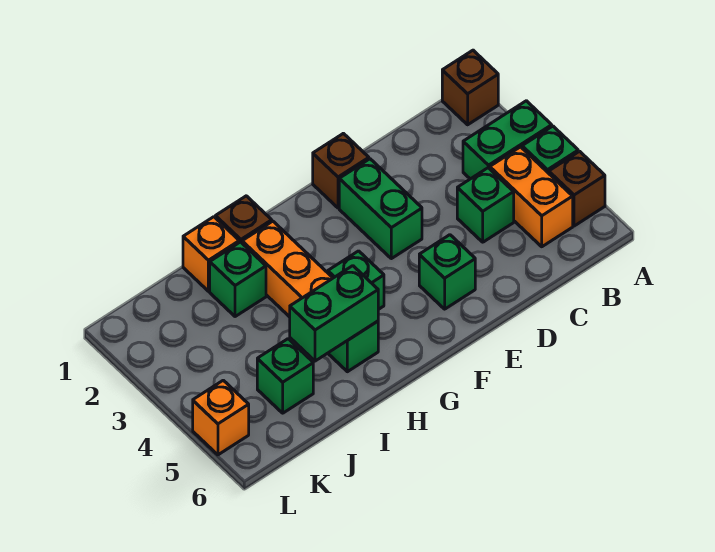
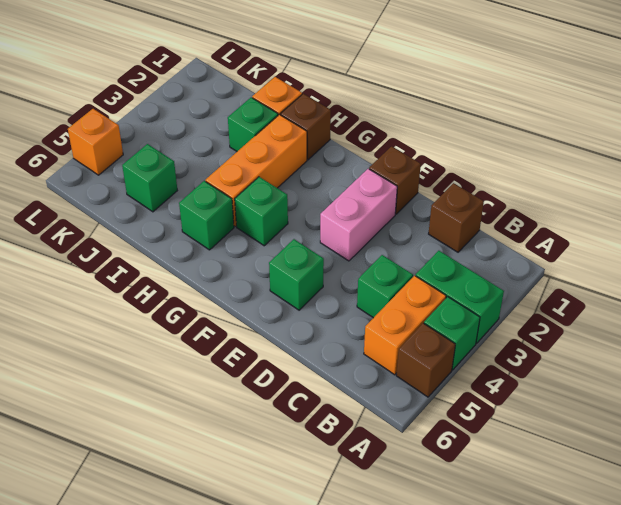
brown brick A1 level 1 -> brown brick C1 level 1
green brick E2:E3 level 1 -> pink brick E2:E3 level 1
green brick H5:I5 level 2 -> none

